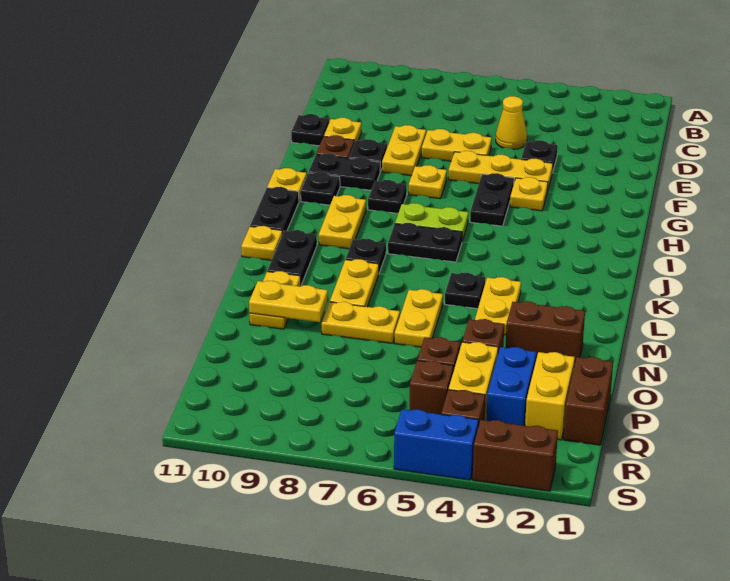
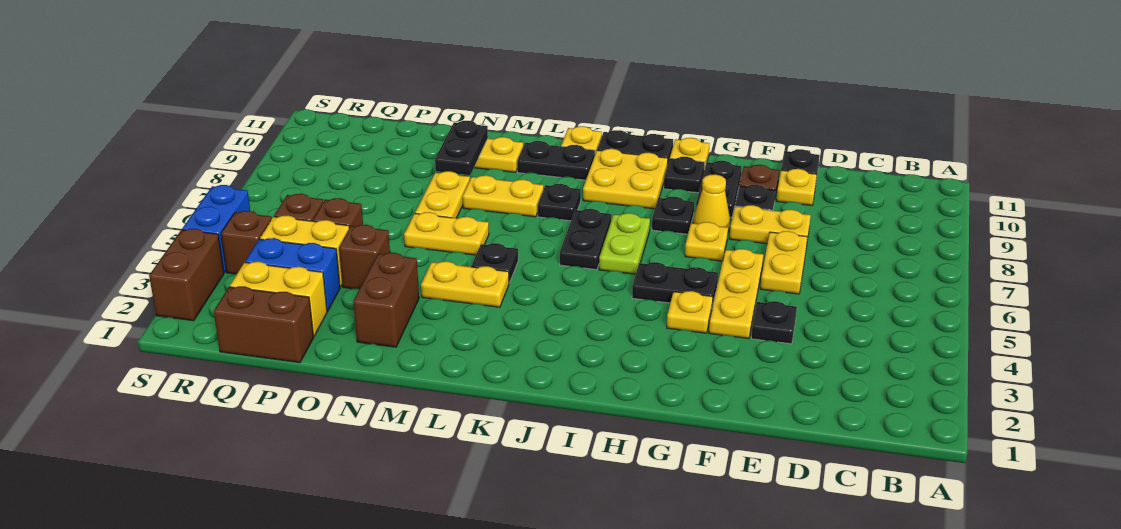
yellow cone D5 level 1 -> yellow cone G8 level 1
yellow plate I9:J9 level 1 -> yellow plate I9:J10 level 1
yellow plate N9:N10 level 2 -> black plate N9:N10 level 2

